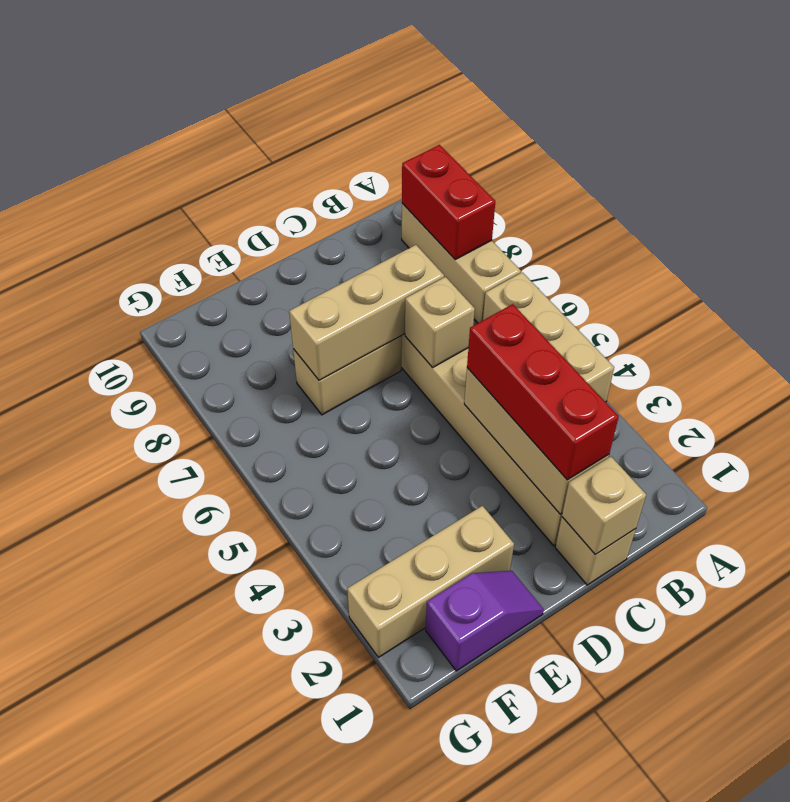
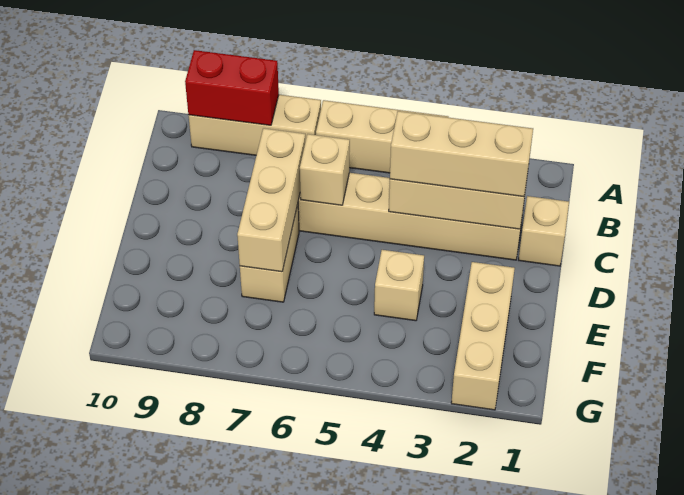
tan brick C1 level 2 -> tan brick E4 level 1
red brick C2:C4 level 3 -> tan brick C2:C4 level 3
purple slope E1:F1 level 1 top F -> none

